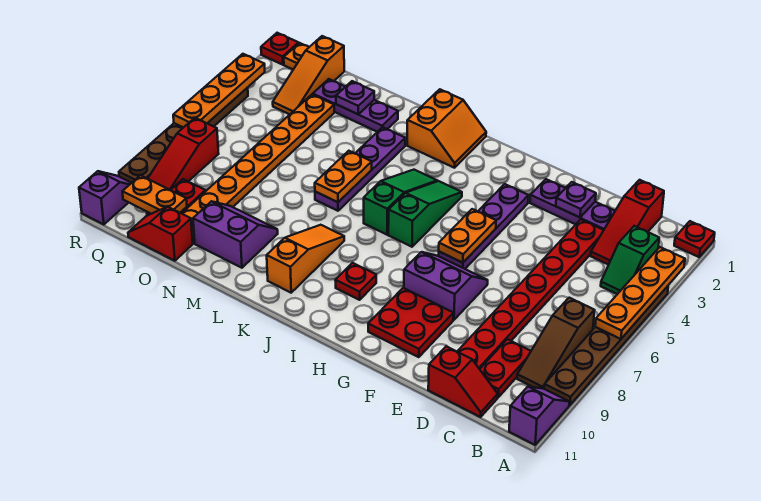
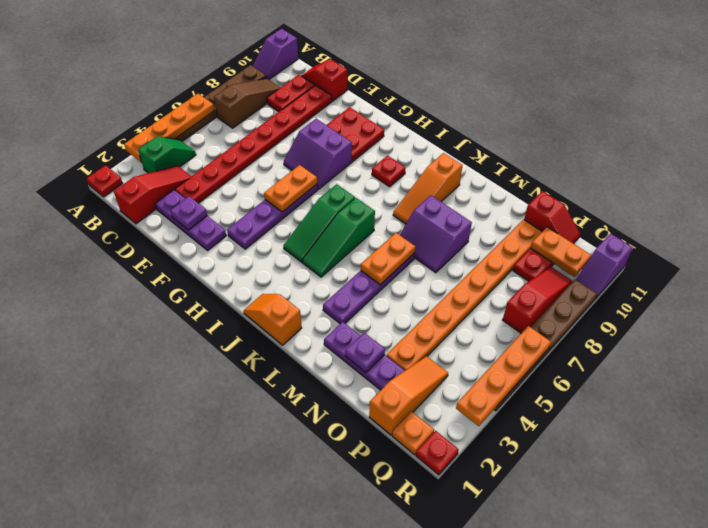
orange slope J1:K2 level 1 top K -> orange slope J1:K1 level 1 top K
purple slope M9:N10 level 1 top 10 -> purple slope L7:M8 level 1 top 8

